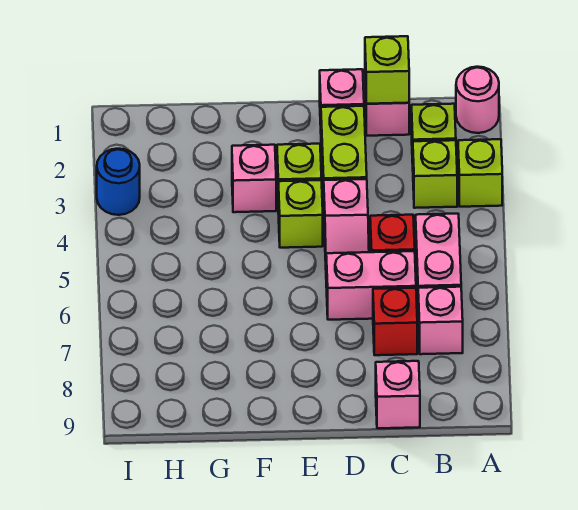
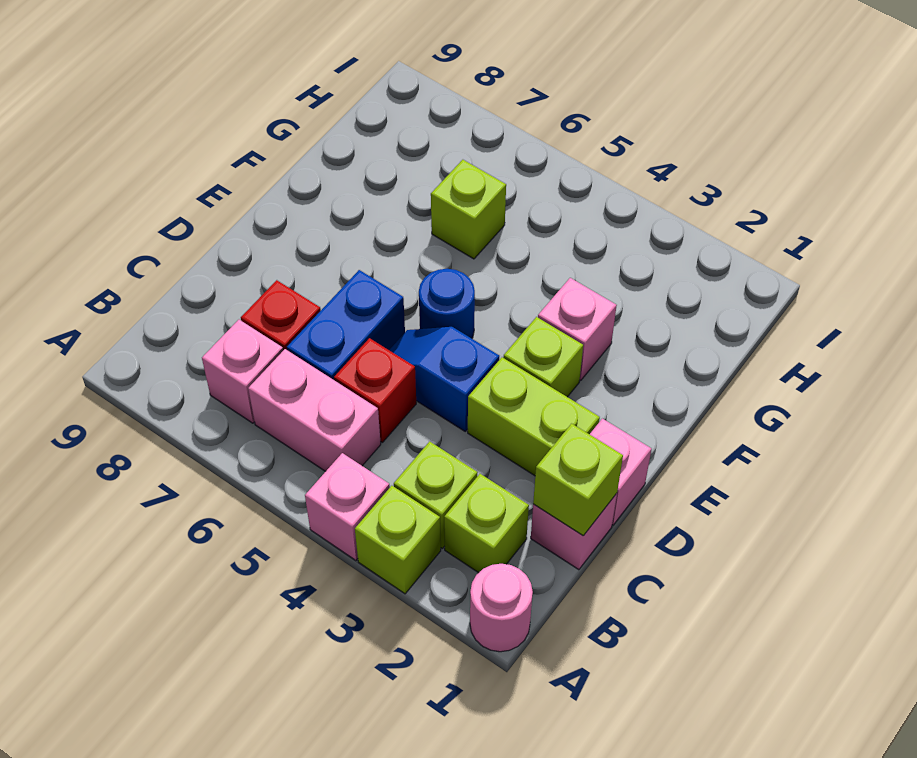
pink brick C6:D6 level 1 -> blue brick C6:D6 level 1
pink brick C9 level 1 -> pink brick A4 level 1
pink slope D4:D5 level 1 top 4 -> blue slope D4:D5 level 1 top 4
lime brick E4 level 1 -> lime brick G6 level 1
blue round brick I3 level 1 -> blue round brick E5 level 1

